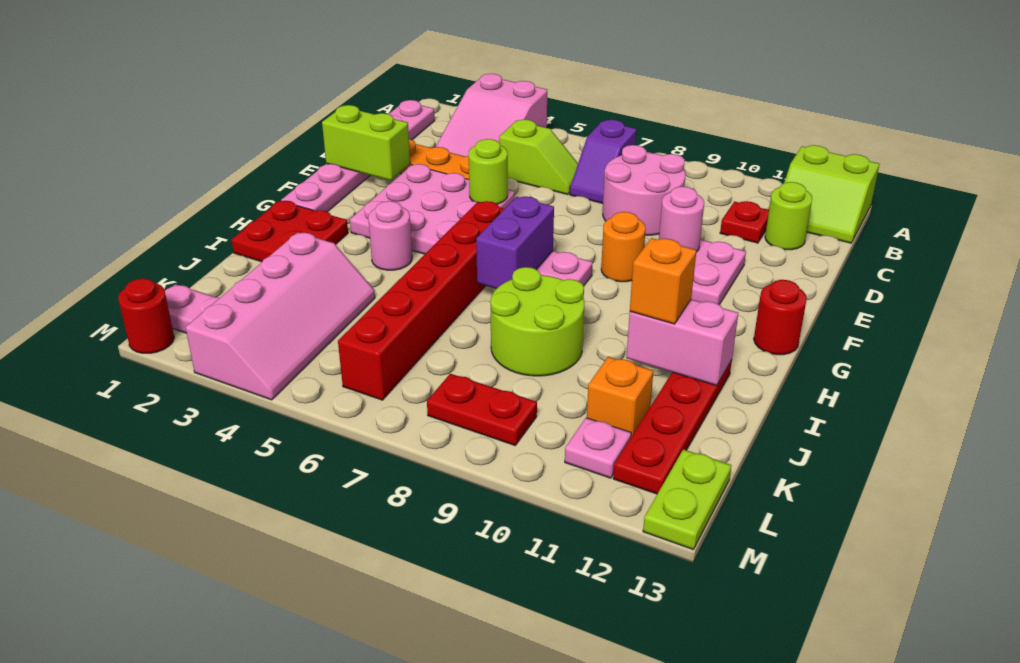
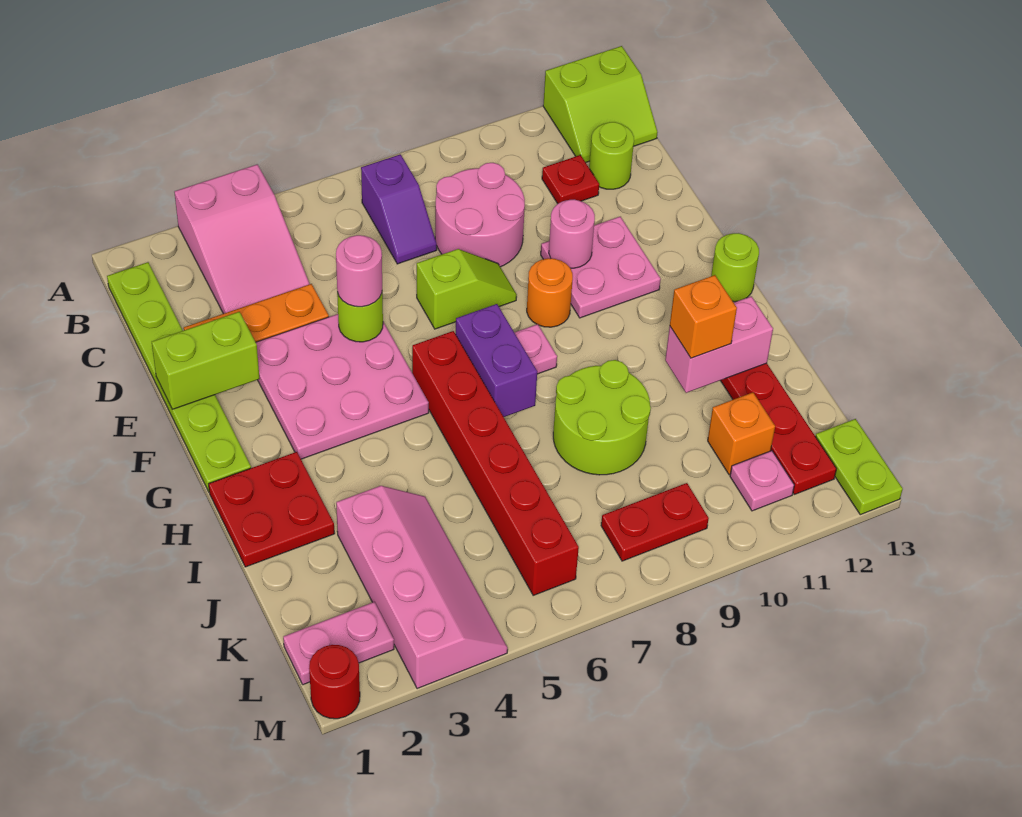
pink plate B1:G1 level 1 -> lime plate B1:G1 level 1
lime slope C5:C6 level 1 top 5 -> lime slope E7:E8 level 1 top 7
red round brick G13 level 1 -> lime round brick G13 level 1
pink round brick H4 level 1 -> pink round brick E5 level 3

